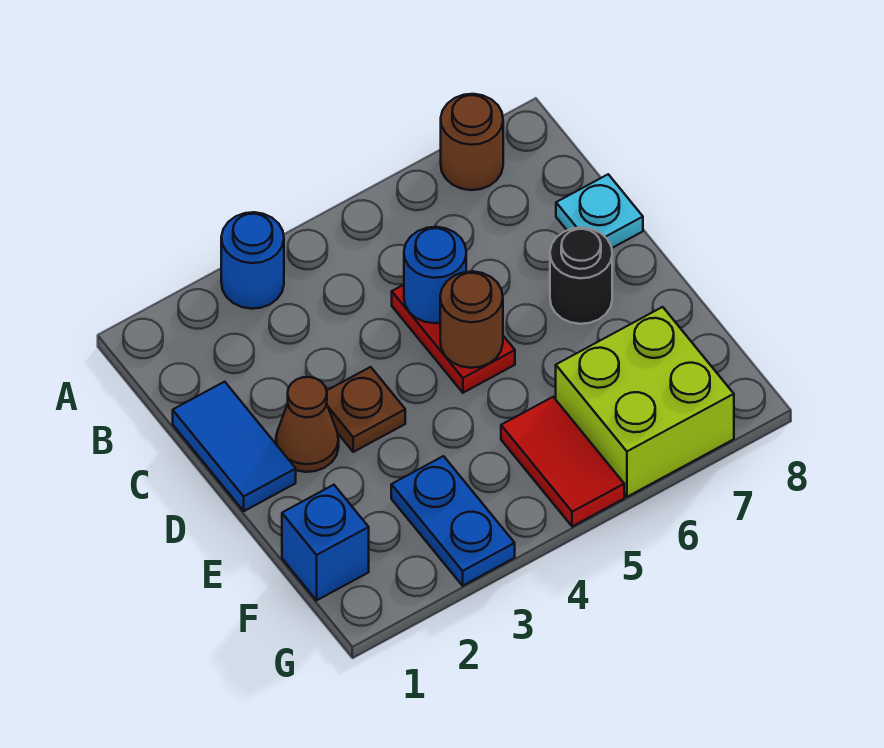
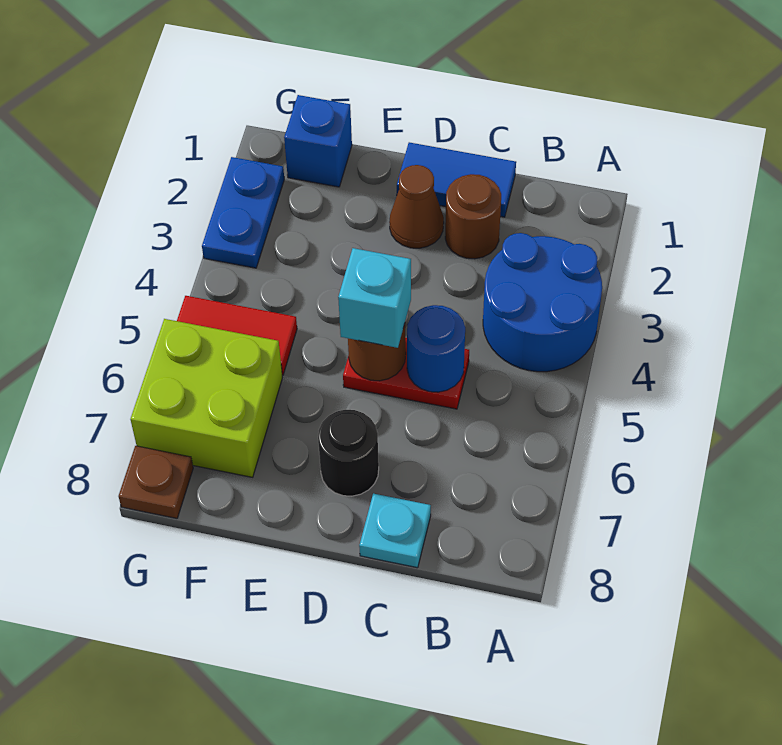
blue round brick A3 level 1 -> blue round brick A3:B4 level 1
brown round brick A7 level 1 -> brown round brick C2 level 1
brown plate D3 level 1 -> brown plate G8 level 1
none -> cyan brick D5 level 3
blue plate F3:G3 level 1 -> blue plate G2:G3 level 1

